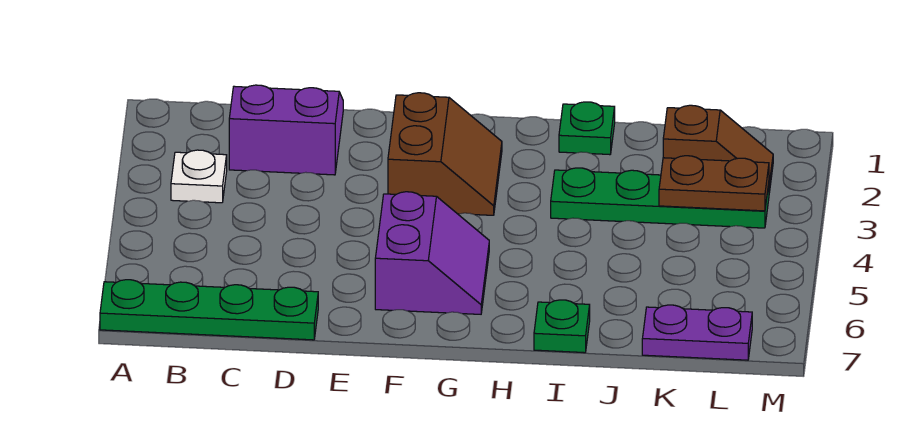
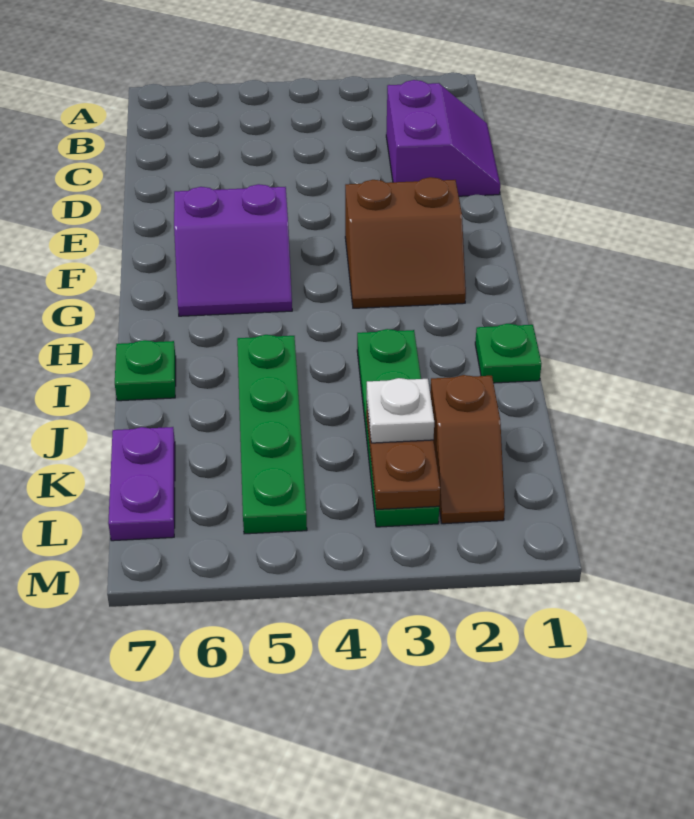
green plate A7:D7 level 1 -> green plate I5:L5 level 1
white plate B3 level 1 -> white plate K3 level 3

